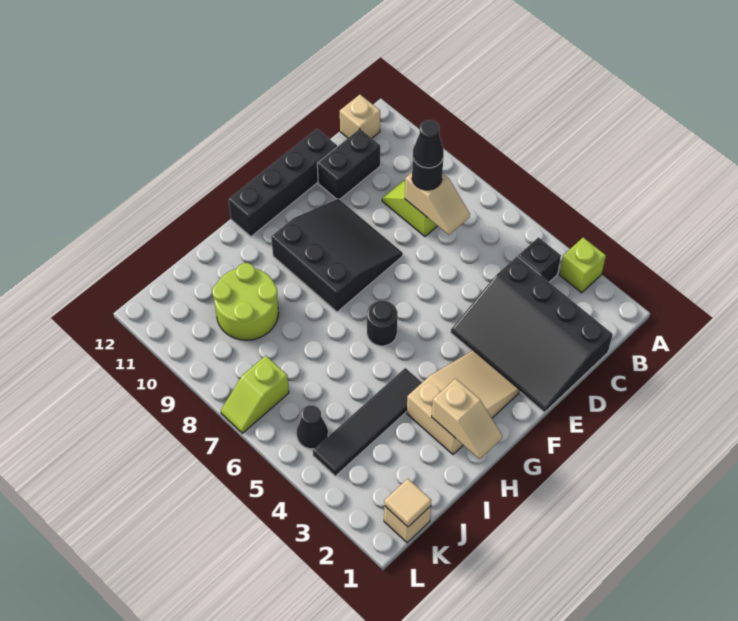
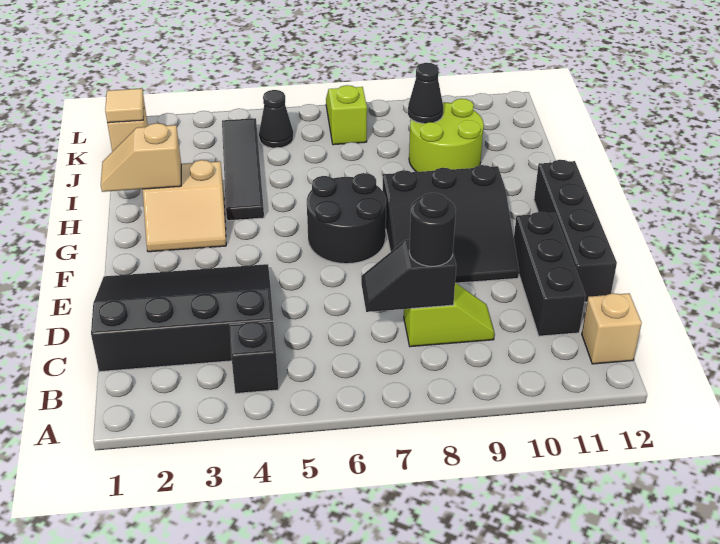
lime brick A3 level 1 -> none
tan slope C7:C8 level 2 top 8 -> black slope C7:C8 level 2 top 8
black cone C8 level 4 -> black cone J9 level 2
black brick C11:D11 level 1 -> black brick C11:E11 level 1
tan slope F2:H3 level 1 top H -> tan slope G2:H3 level 1 top H
black round brick G6 level 1 -> black round brick F6:G7 level 1

